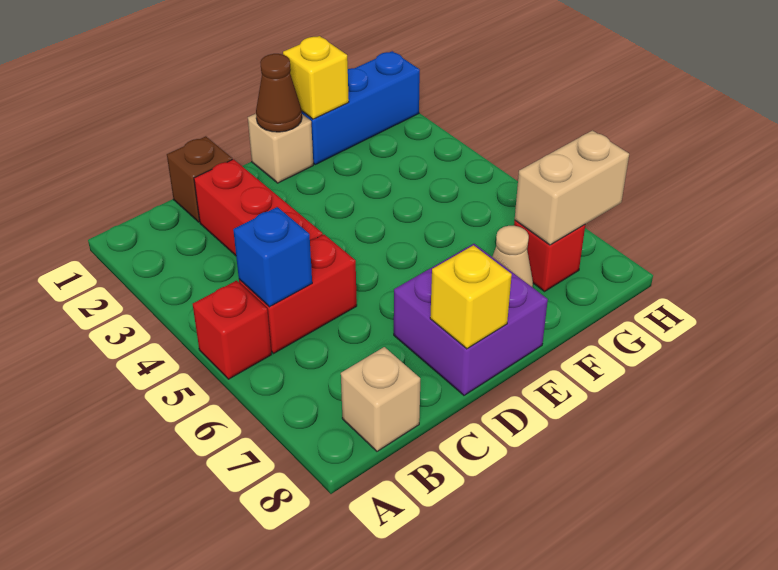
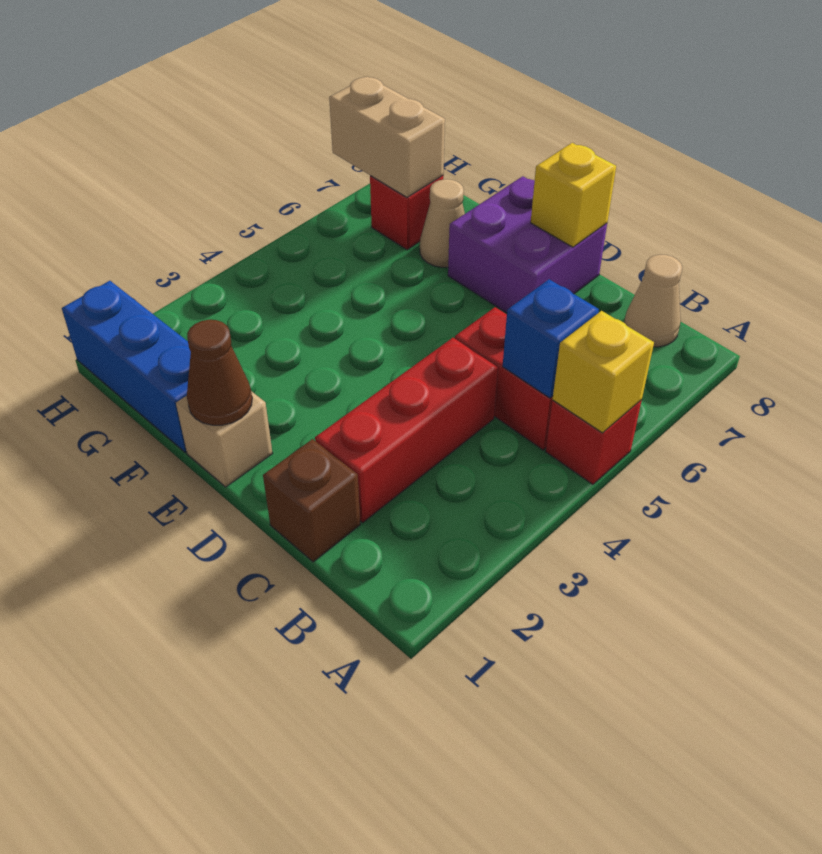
tan brick B8 level 1 -> tan cone B8 level 1
yellow brick F1 level 2 -> yellow brick A5 level 2

